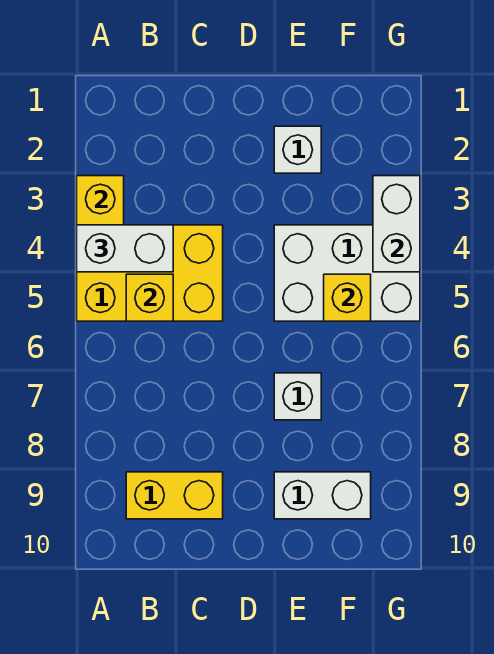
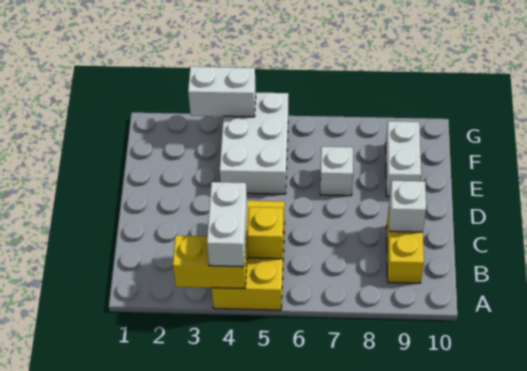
white brick E2 level 1 -> white brick C9 level 2
yellow brick F5 level 2 -> none

